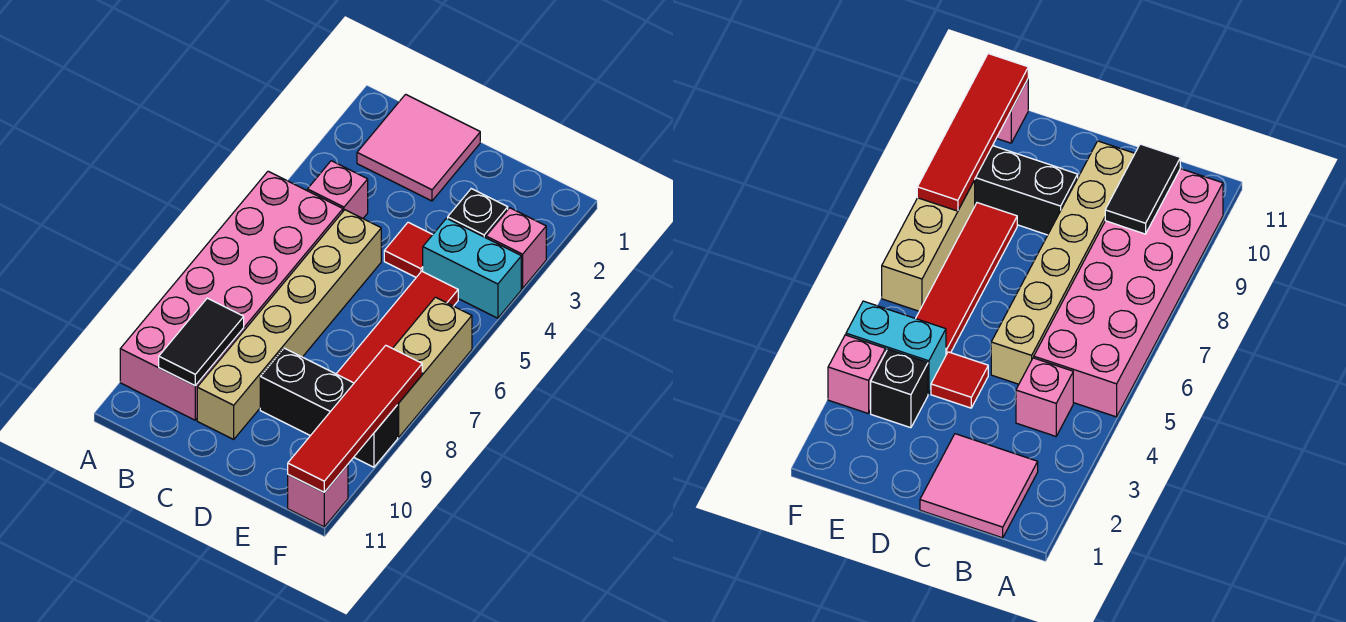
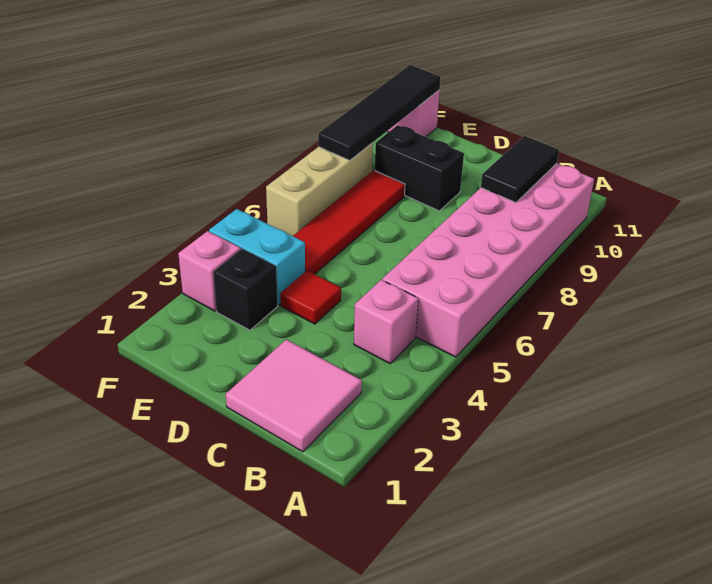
tan brick C5:C10 level 1 -> none
black brick D9:F9 level 1 -> black brick D9:E9 level 1
red tile F8:F11 level 2 -> black tile F8:F11 level 2

